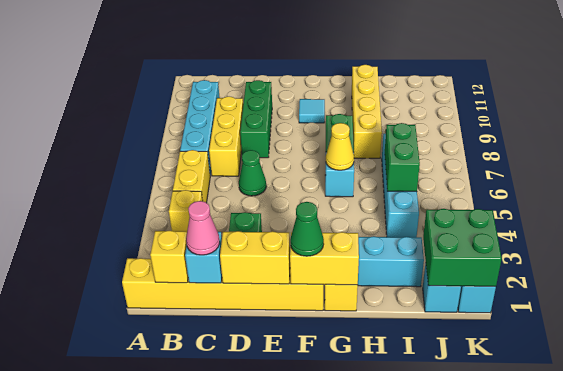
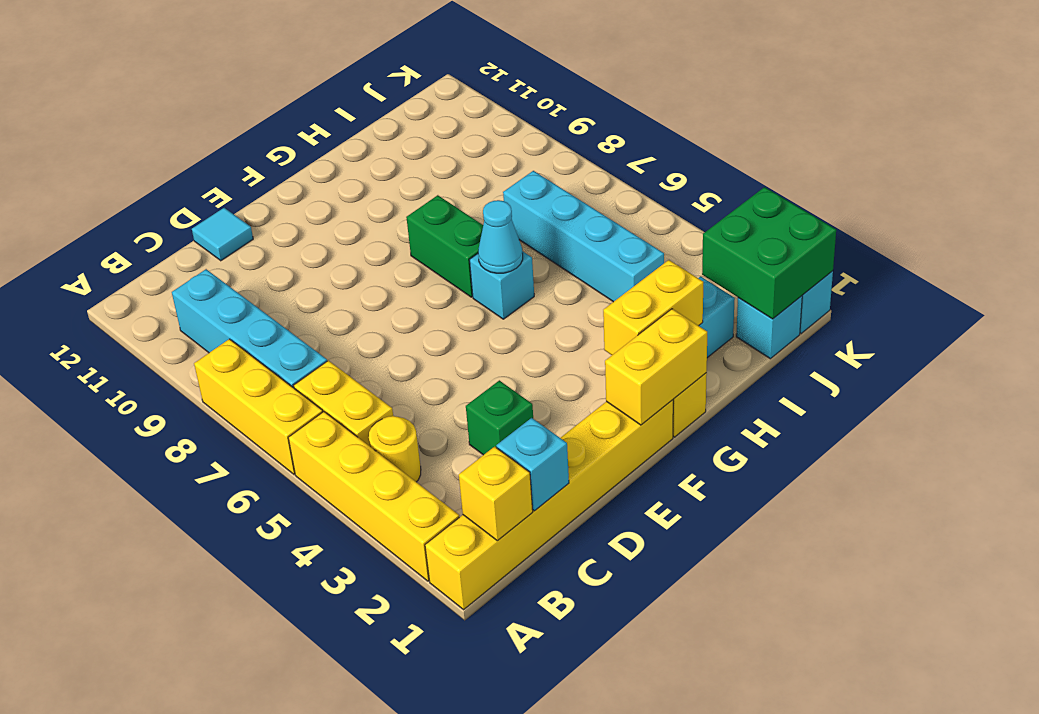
yellow brick B4 level 1 -> yellow round brick B4 level 1
pink cone C1 level 3 -> none
yellow brick C7:C9 level 1 -> yellow brick A6:A8 level 1
yellow brick D1:E1 level 2 -> yellow brick G2:H2 level 2
green cone D6 level 1 -> none
green brick D8:D10 level 1 -> none
green cone F1 level 3 -> none
cyan tile F10 level 1 -> cyan tile D12 level 1
yellow cone G6 level 2 -> cyan cone G6 level 2
yellow brick H8:H11 level 1 -> yellow brick A2:A5 level 1
green brick I5:I6 level 2 -> none

